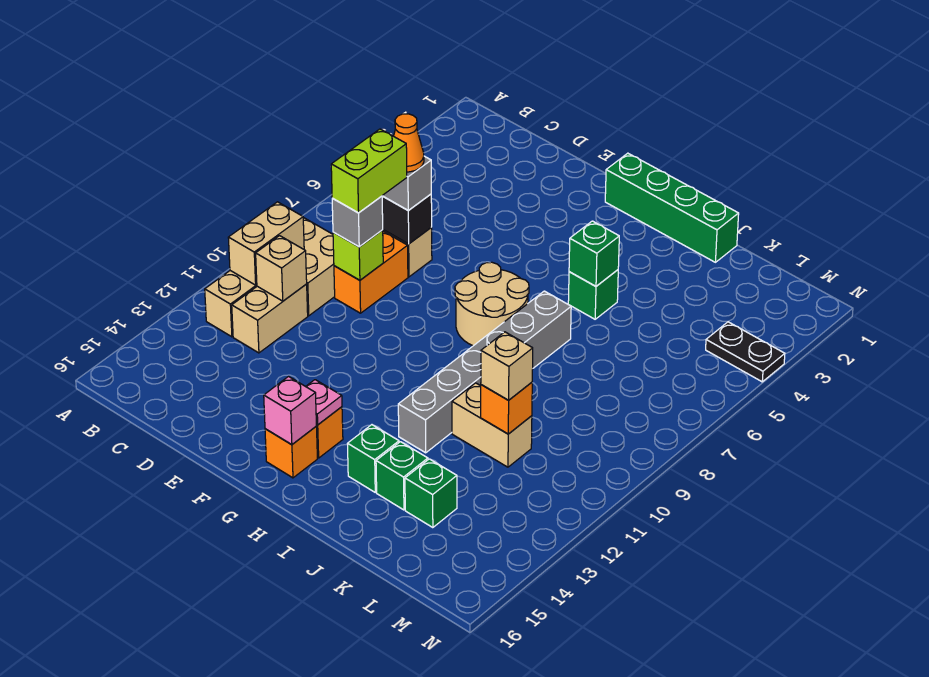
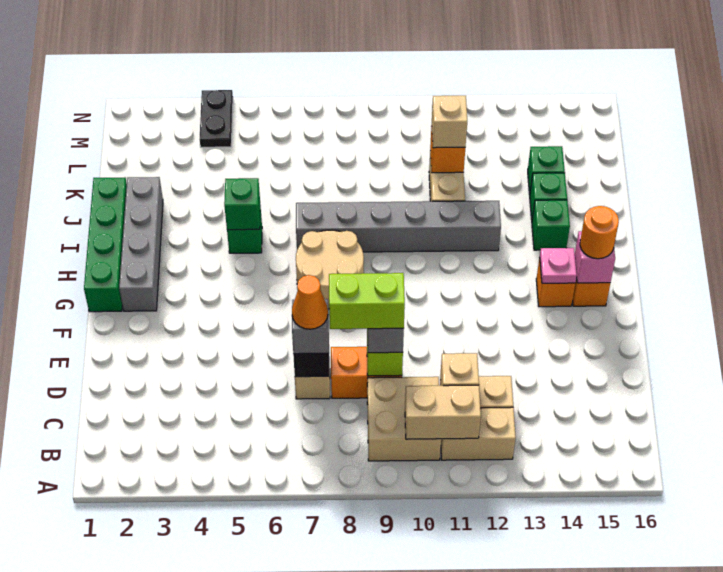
none -> grey brick G2:J2 level 1
none -> orange round brick G15 level 3

